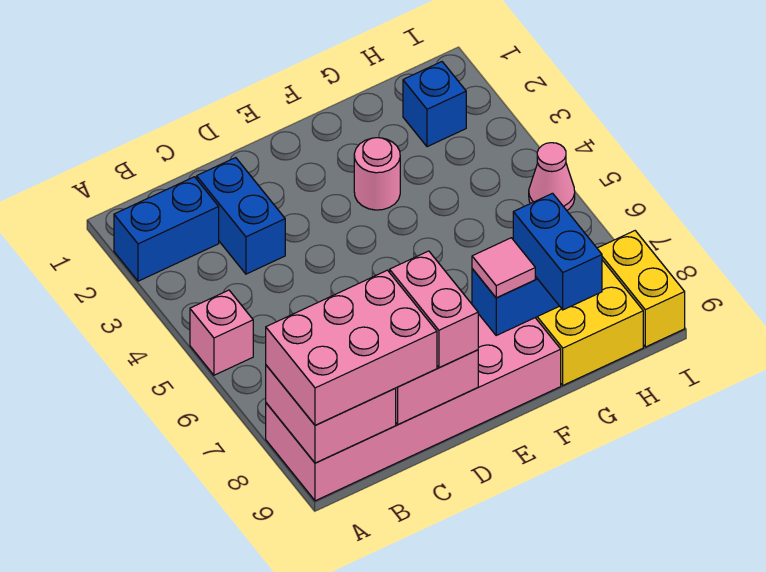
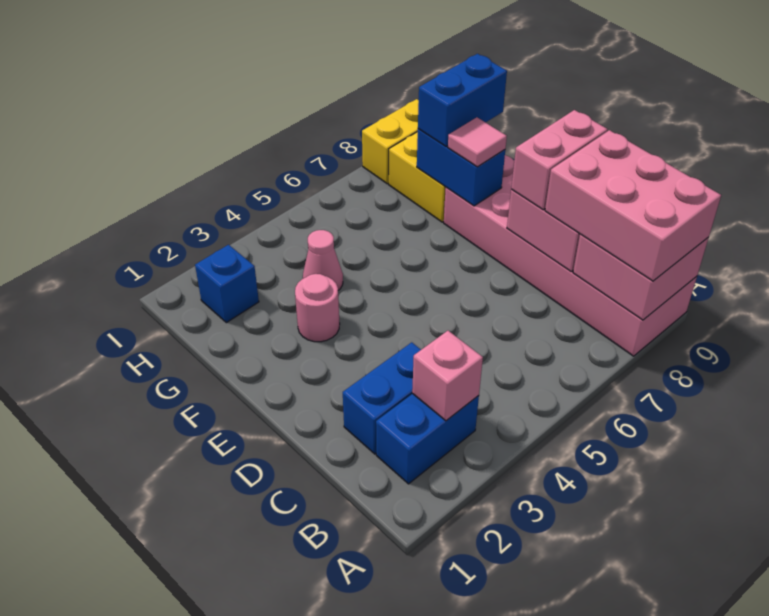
blue brick A2:B2 level 1 -> blue brick B2:B3 level 1
pink brick A5 level 1 -> pink brick B3 level 2
pink cone I5 level 1 -> pink cone G4 level 1

